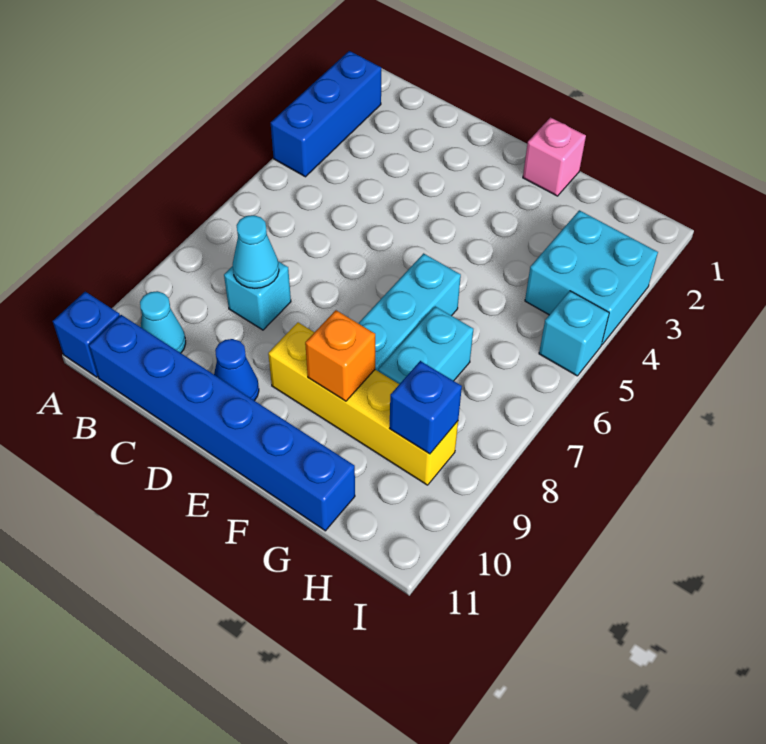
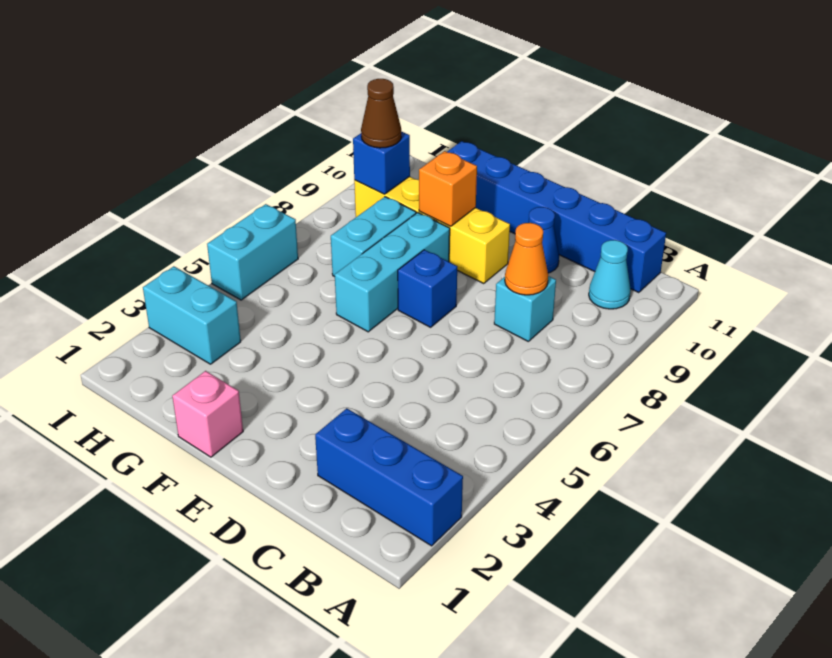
blue brick A2:A4 level 1 -> blue brick A2:C2 level 1
blue brick A11 level 1 -> blue brick E7 level 1
cyan cone C8 level 2 -> orange cone C8 level 2
cyan brick H3:I4 level 1 -> cyan brick H3:I3 level 1
none -> brown cone H9 level 3
cyan brick I5 level 1 -> cyan brick I5:I6 level 1

